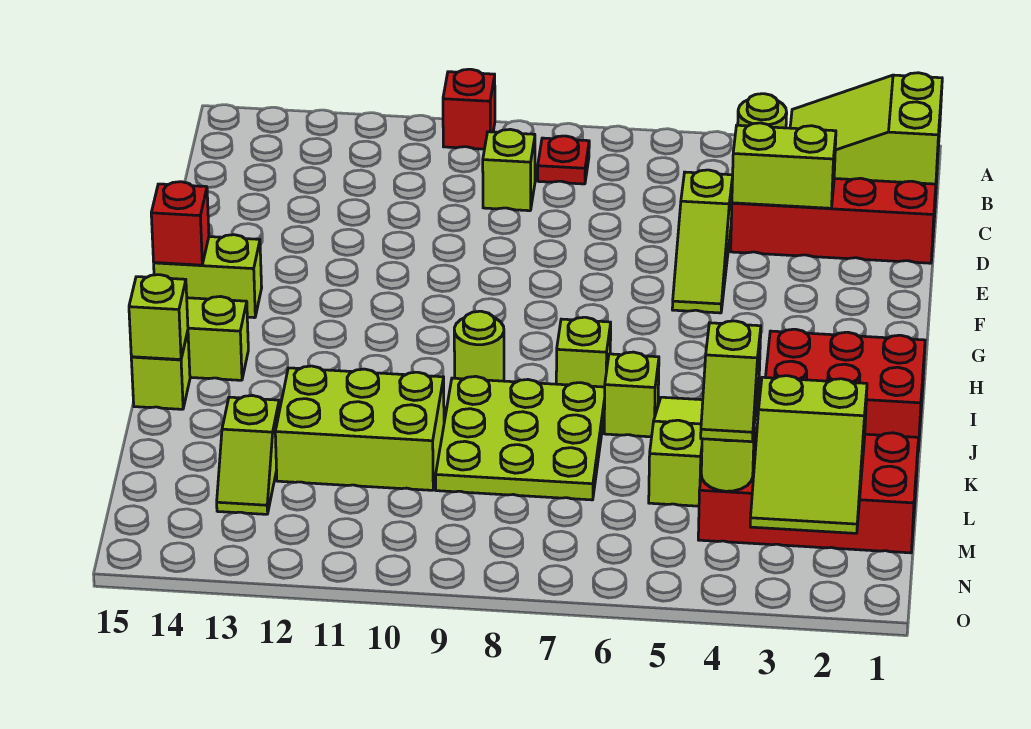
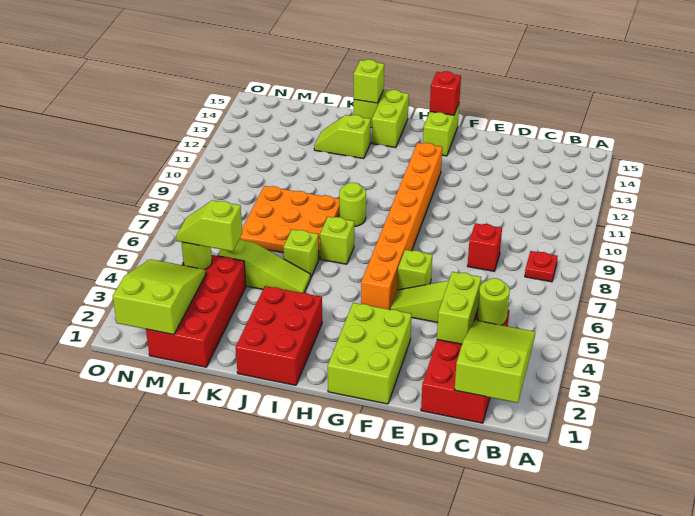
red brick A10 level 1 -> red brick D8 level 1
lime brick C9 level 1 -> lime brick F6 level 1
none -> orange brick G5:G12 level 1
lime plate J7:L9 level 1 -> orange plate J7:L9 level 1
lime brick K10:L12 level 1 -> lime brick F1:G3 level 1
lime slope L2:N3 level 2 top L -> lime slope M1:N3 level 2 top 1
lime slope L13:M13 level 1 top L -> lime slope J13:K13 level 1 top J

